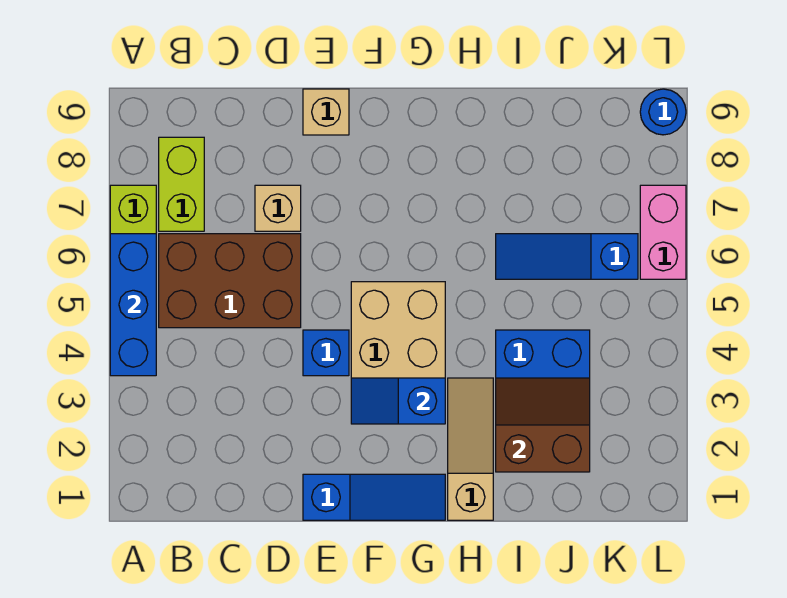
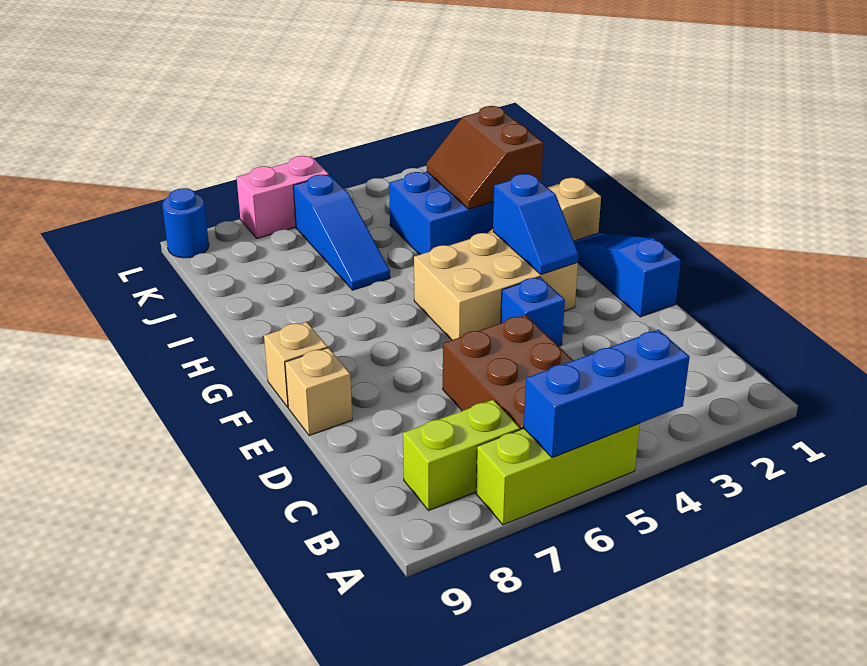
tan brick D7 level 1 -> tan brick F9 level 1

